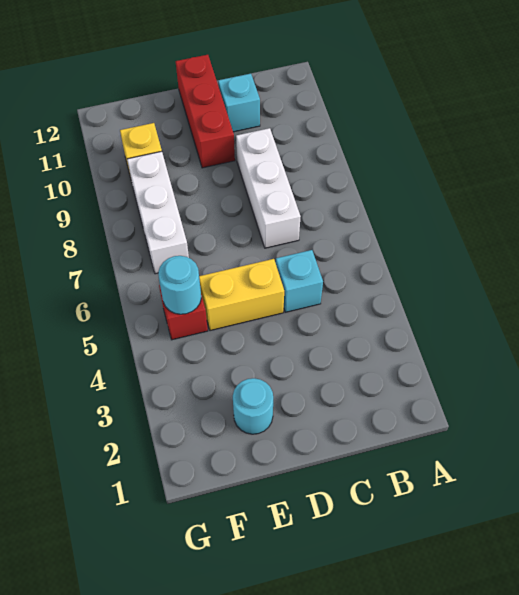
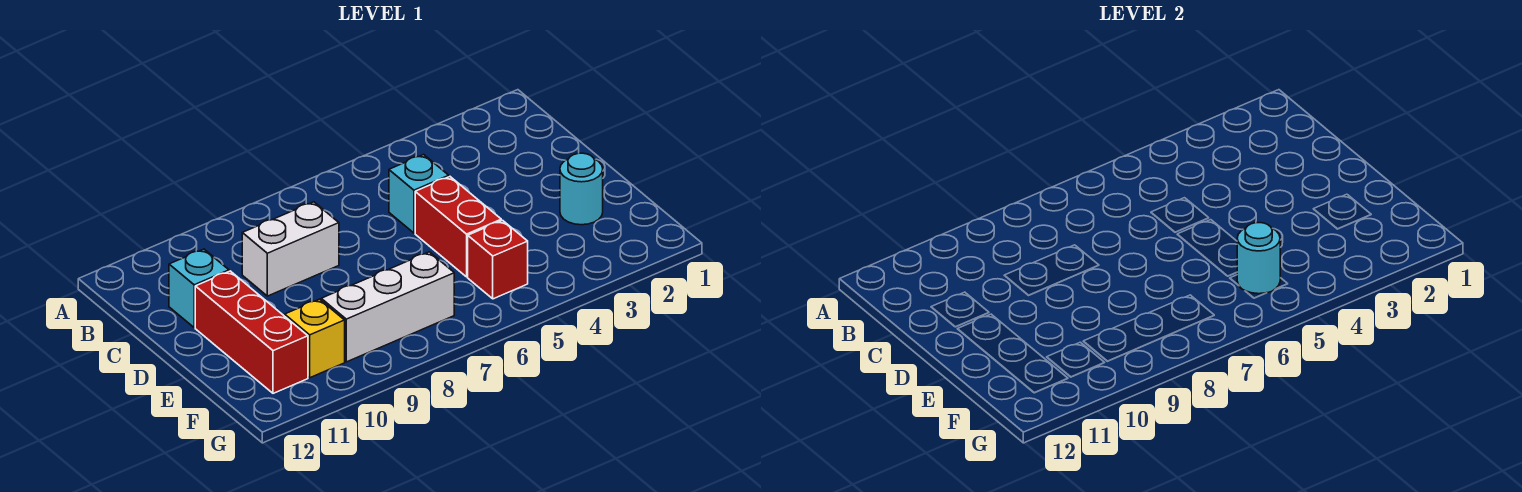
white brick C7:C9 level 1 -> white brick C8:C9 level 1
yellow brick D5:E5 level 1 -> red brick D5:E5 level 1
red brick D10:D12 level 1 -> red brick D11:F11 level 1

